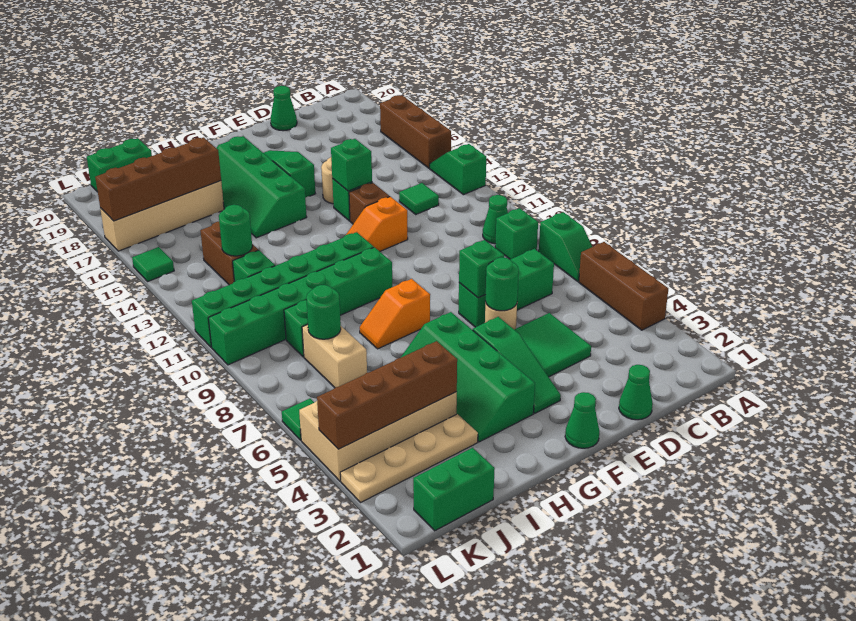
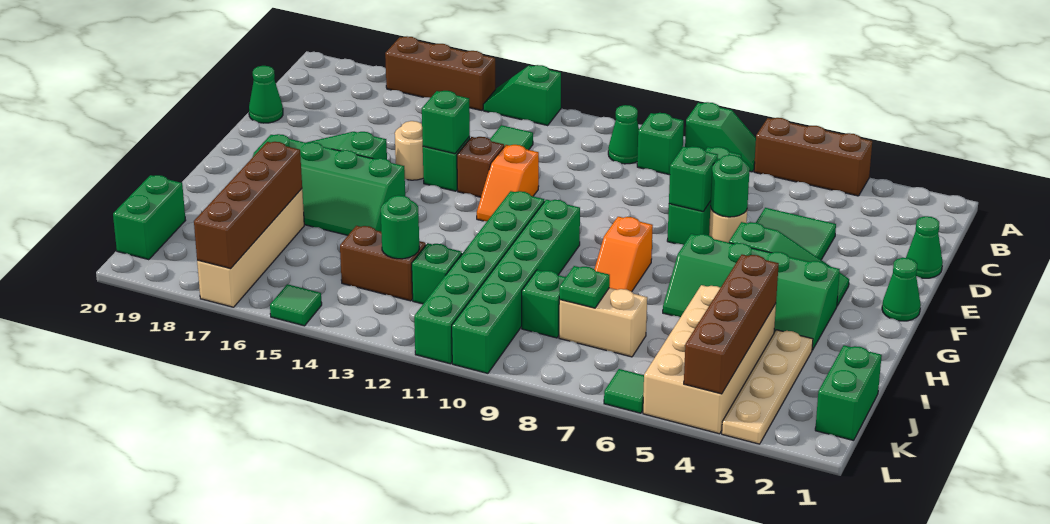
green round brick J8 level 2 -> green plate J8 level 2

